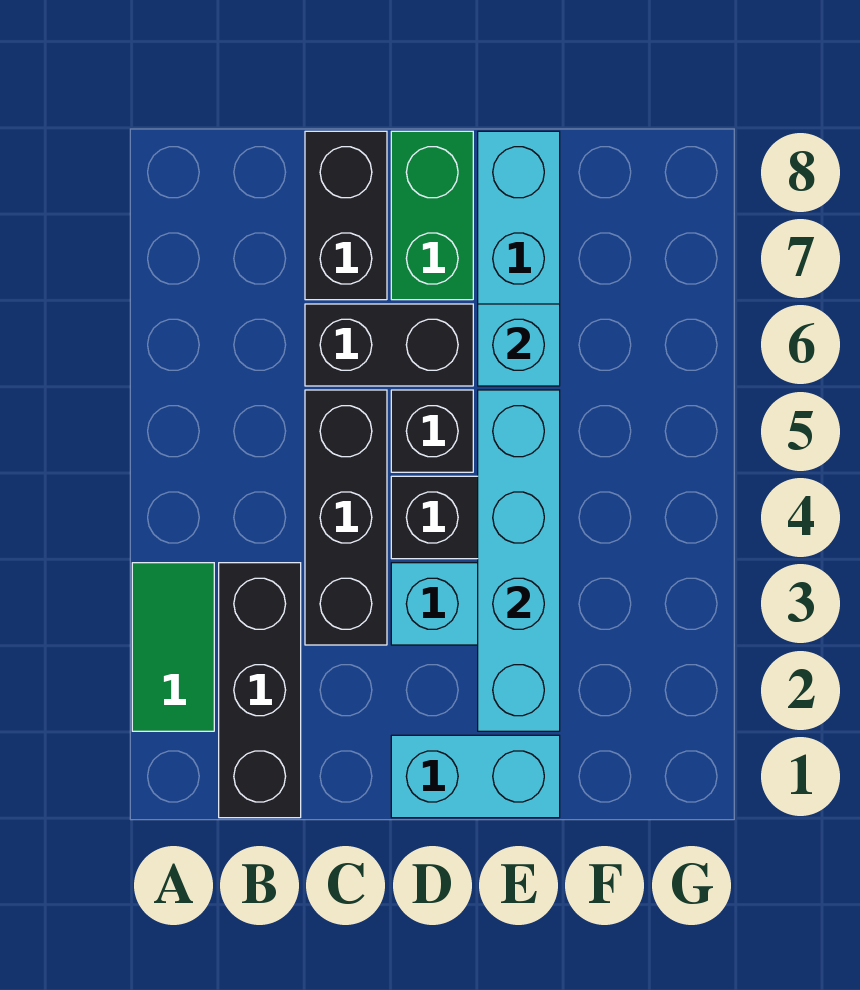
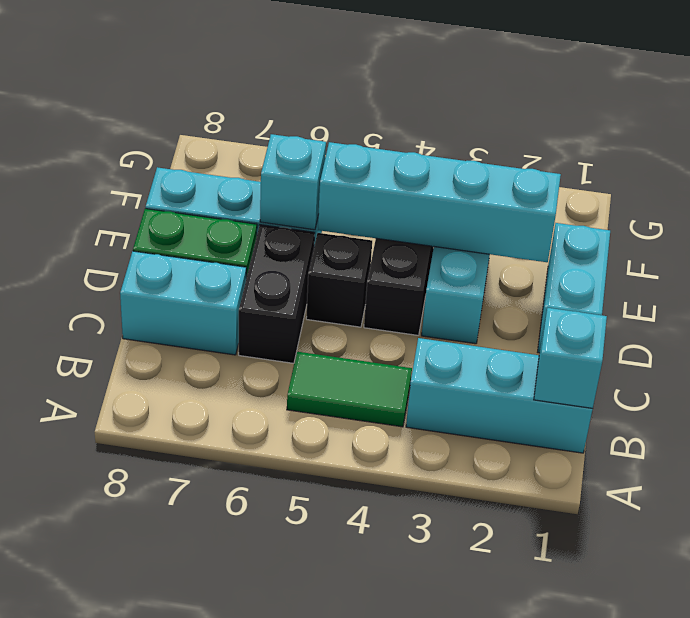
green tile A2:A3 level 1 -> green tile B4:B5 level 1
black brick B1:B3 level 1 -> cyan brick B1:B3 level 1
none -> cyan brick B1 level 2
black brick C3:C5 level 1 -> none
black brick C7:C8 level 1 -> cyan brick C7:C8 level 1

